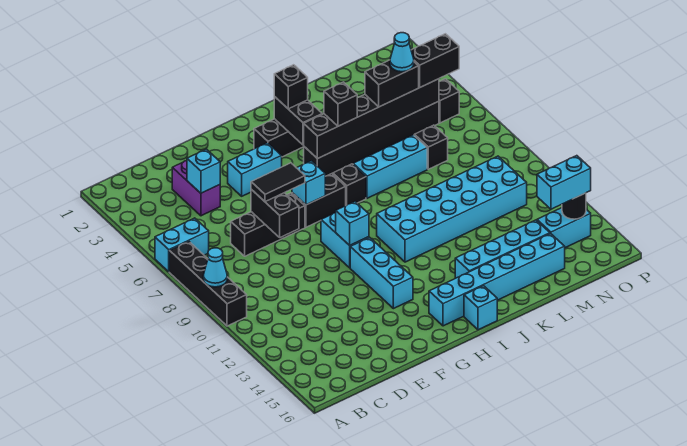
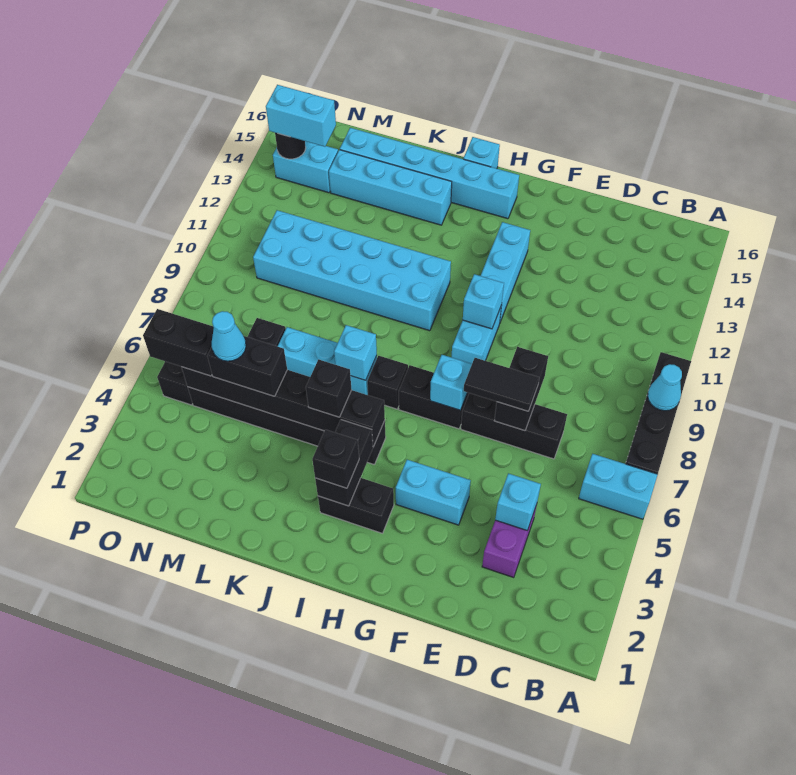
none -> cyan brick J7 level 2

